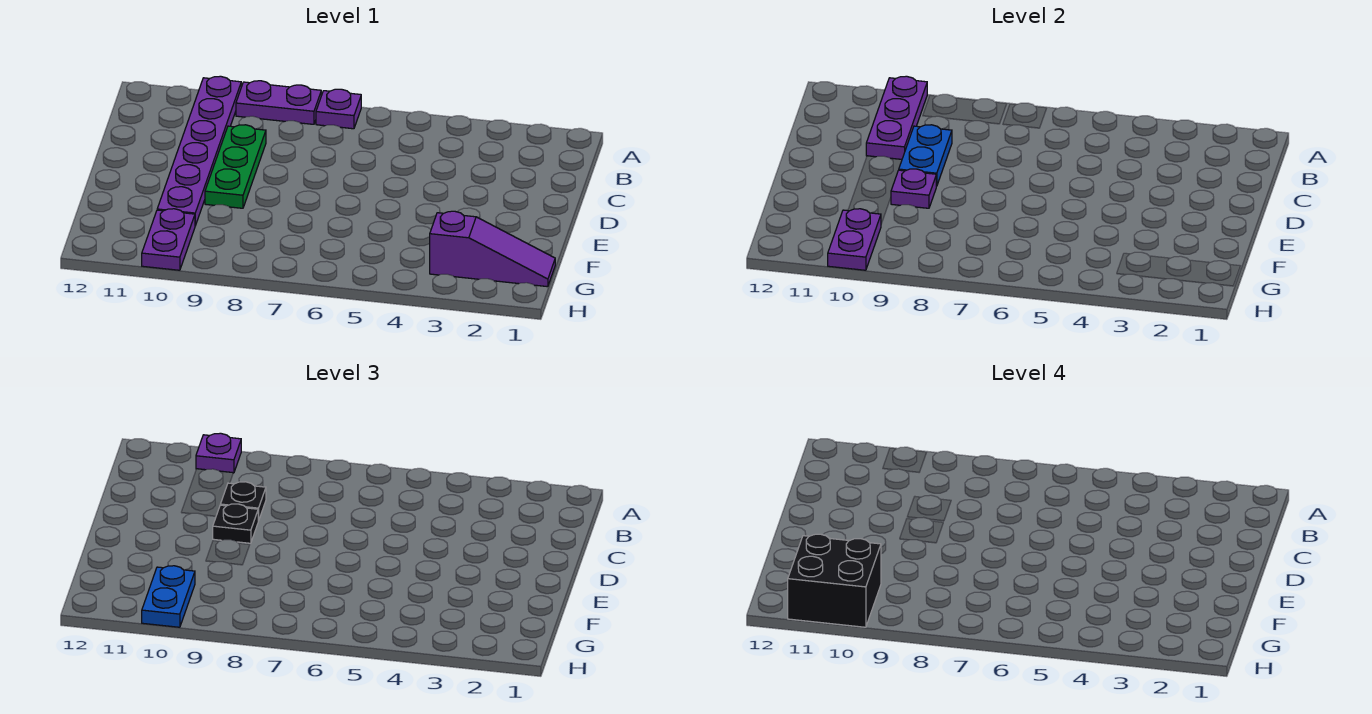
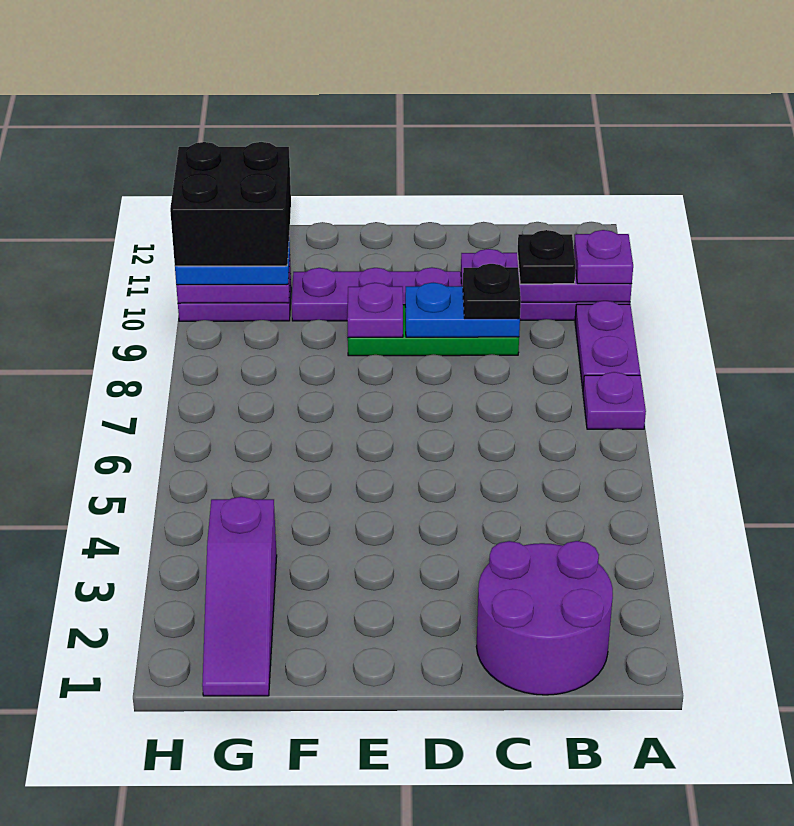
none -> purple round brick B1:C2 level 1
black plate D9 level 3 -> black plate B10 level 3

